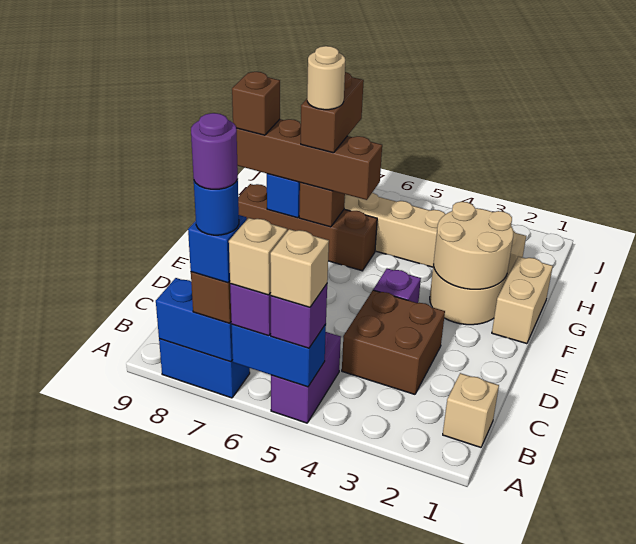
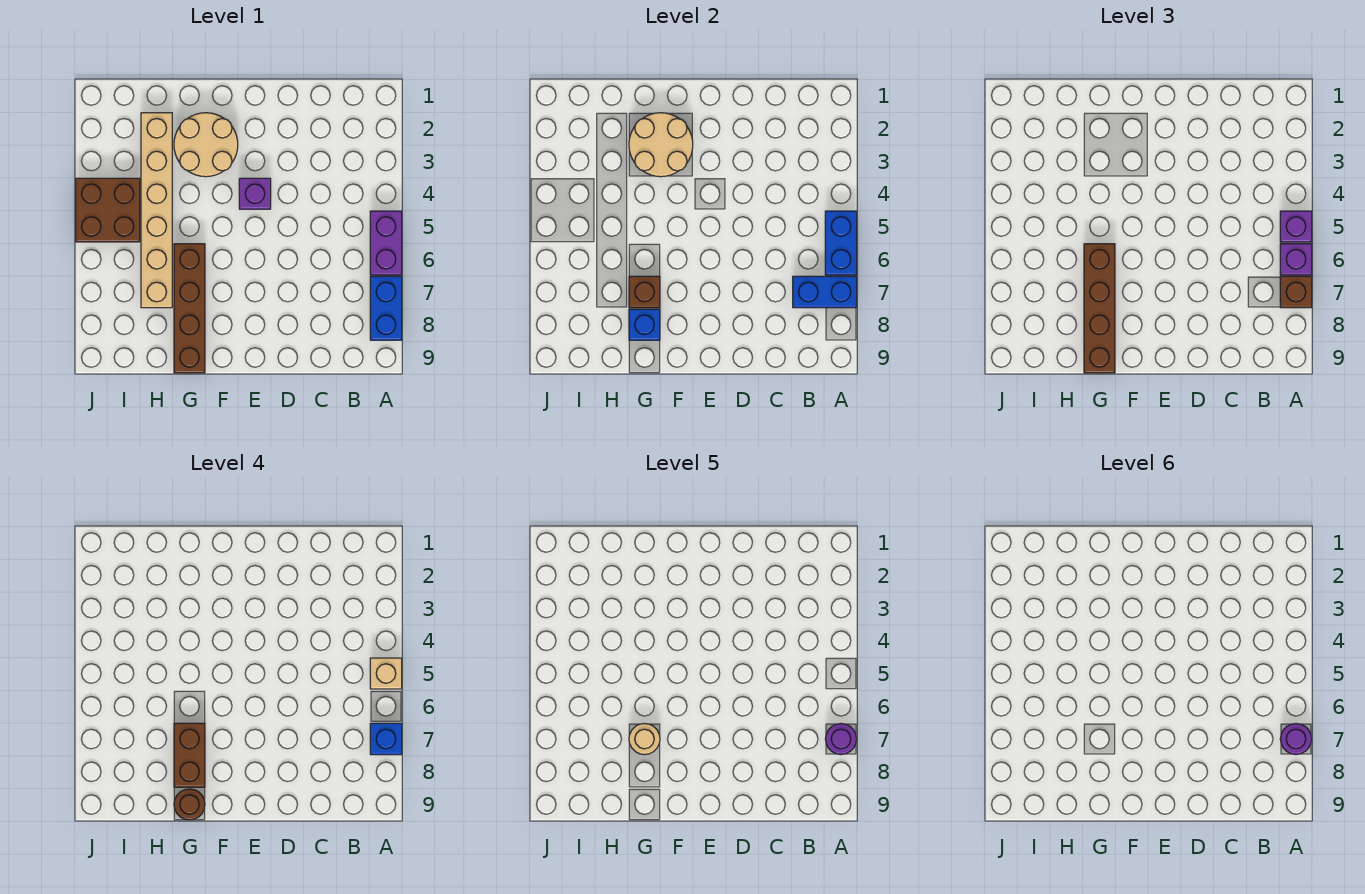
purple brick A5:B5 level 1 -> purple brick A5:A6 level 1
tan brick A6 level 4 -> none
blue brick A7:A8 level 2 -> blue brick A7:B7 level 2
blue round brick A7 level 5 -> purple round brick A7 level 5
tan brick B1 level 1 -> none
brown brick C3:D4 level 1 -> brown brick I4:J5 level 1
tan brick F1:G1 level 1 -> none
brown brick G7:H7 level 4 -> brown brick G7:G8 level 4
brown brick G9 level 4 -> brown round brick G9 level 4

